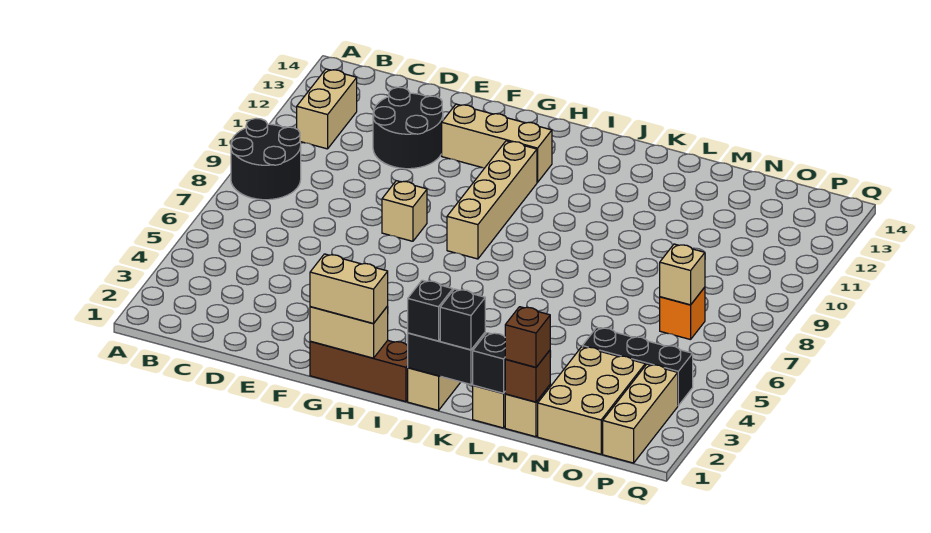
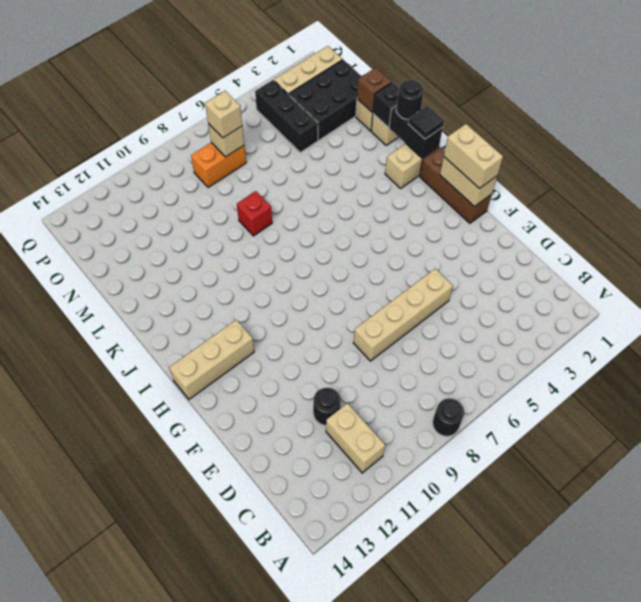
black round brick A8:B9 level 1 -> black round brick A8 level 1
tan brick B11:B12 level 1 -> tan brick B11:C11 level 1
black round brick D11:E12 level 1 -> black round brick D11 level 1
tan brick F8 level 1 -> tan brick O7 level 3
tan brick F12:H12 level 1 -> tan brick H12:H14 level 1
tan brick H8:H11 level 1 -> tan brick E5:E8 level 1
black brick J1 level 3 -> black tile J1 level 3
black brick K1 level 3 -> black round brick K1 level 3
none -> red brick L8 level 1
brown brick M1 level 3 -> none
tan brick N1:O3 level 1 -> black brick N1:O3 level 1
orange brick O7 level 1 -> orange brick O7:O8 level 1

